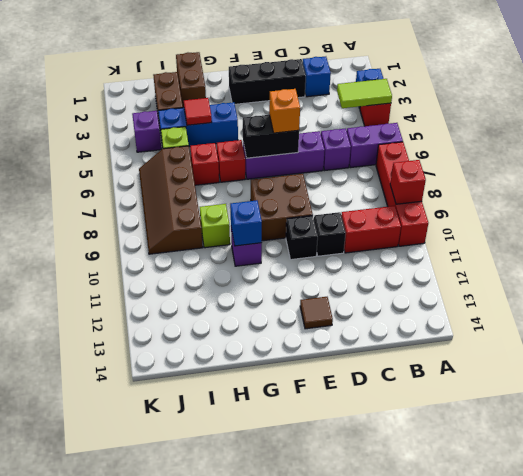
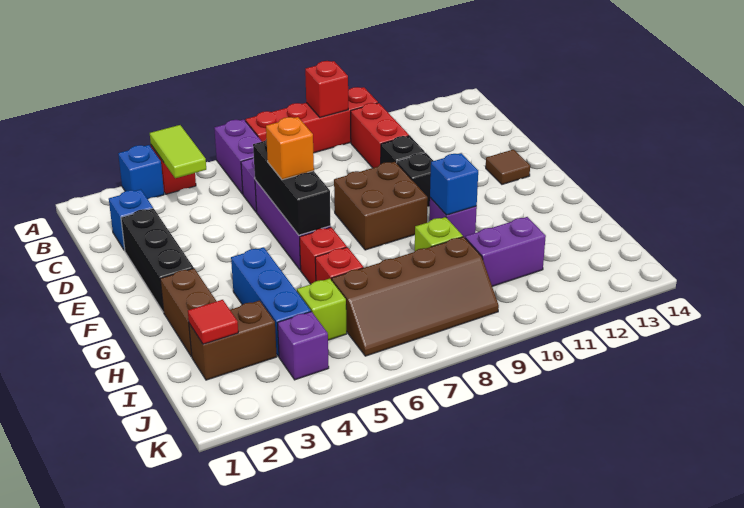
black brick E6:F6 level 2 -> black brick D6:F6 level 2
brown brick H1:H2 level 1 -> brown brick G2:H2 level 1
red tile H4 level 2 -> red tile I2 level 2
none -> purple brick I10:I11 level 1

